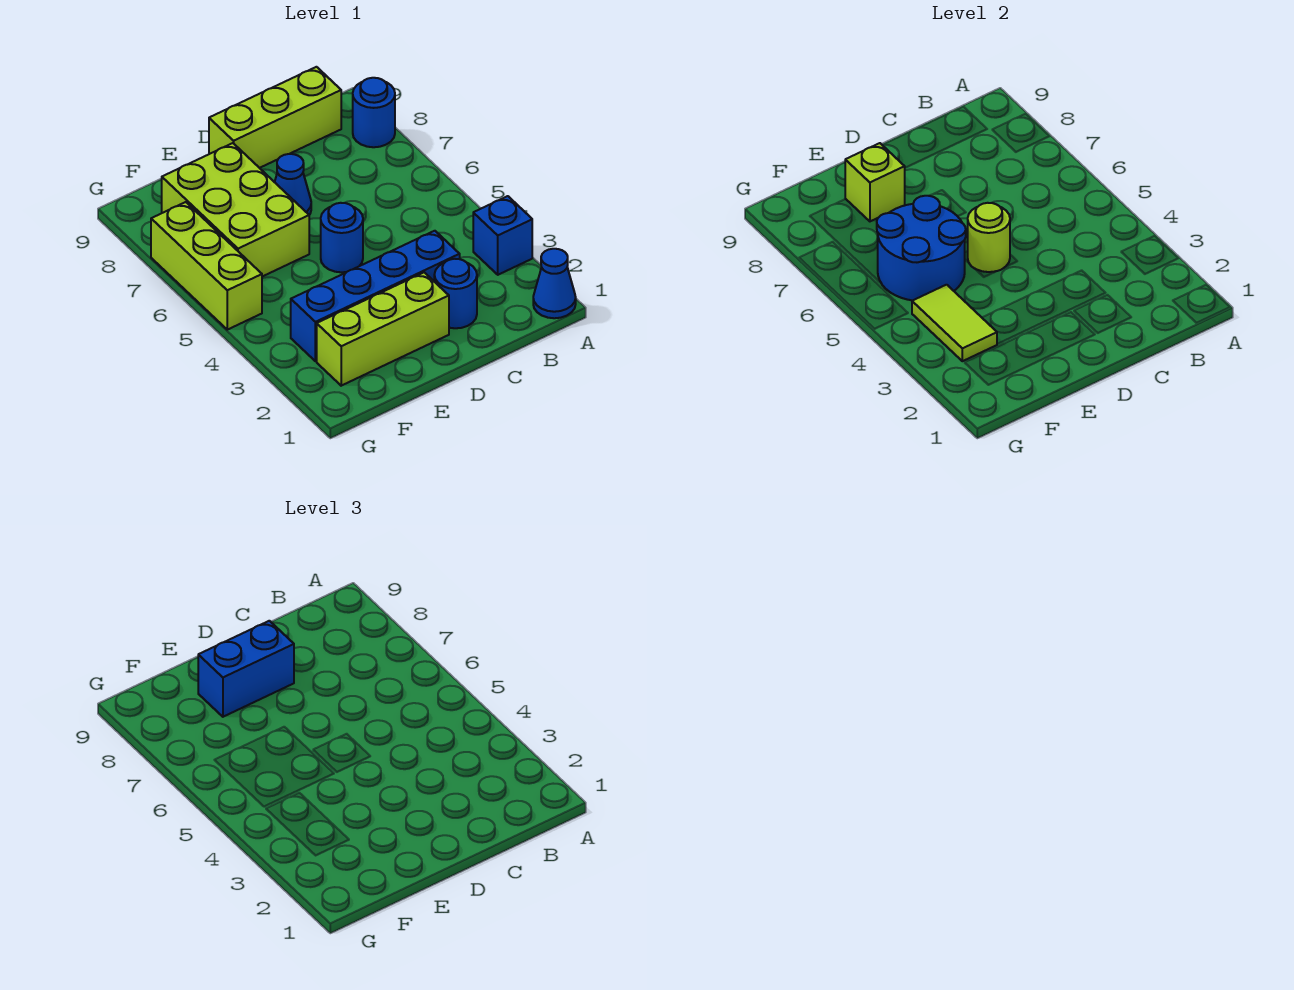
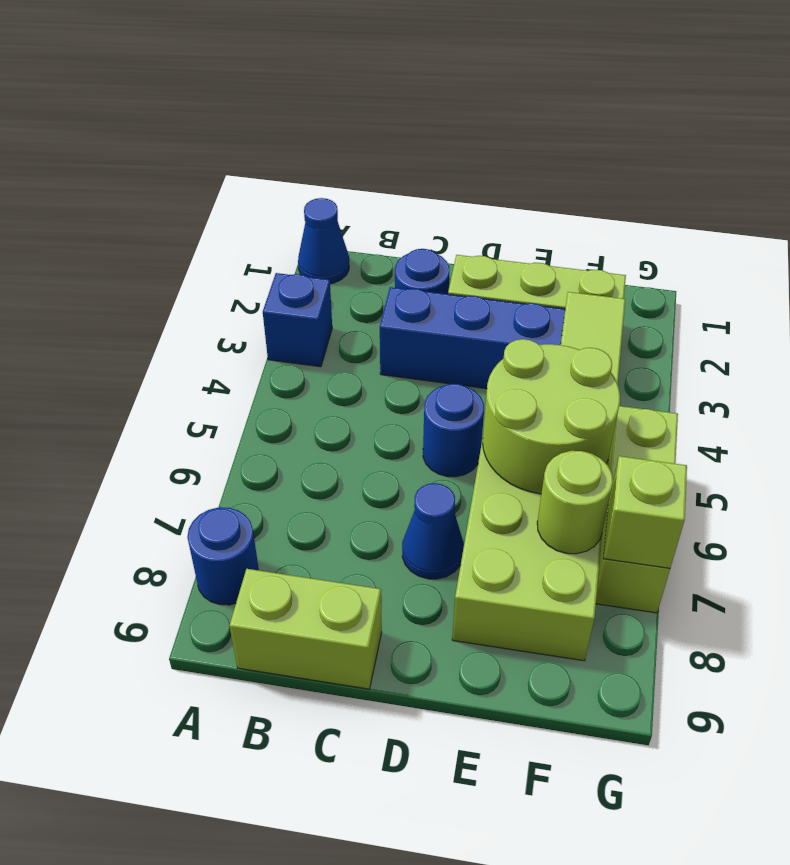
lime brick B9:D9 level 1 -> lime brick B9:C9 level 1
lime round brick D5 level 2 -> lime round brick F7 level 2
blue brick D8:E8 level 3 -> none
blue round brick E5:F6 level 2 -> lime round brick E5:F6 level 2
lime brick E8 level 2 -> lime brick G7 level 2

